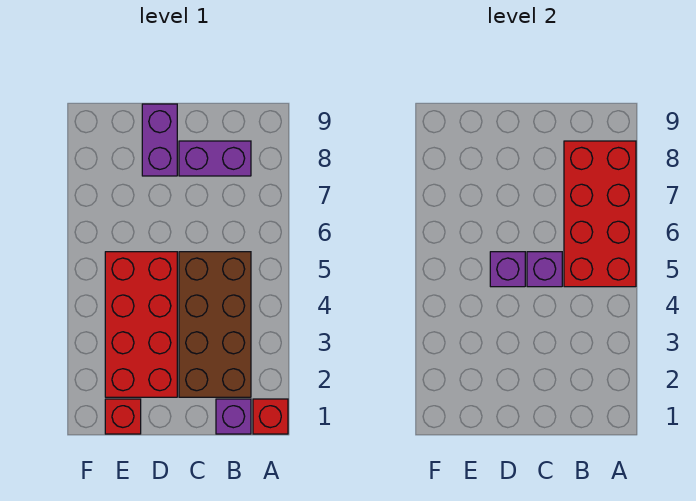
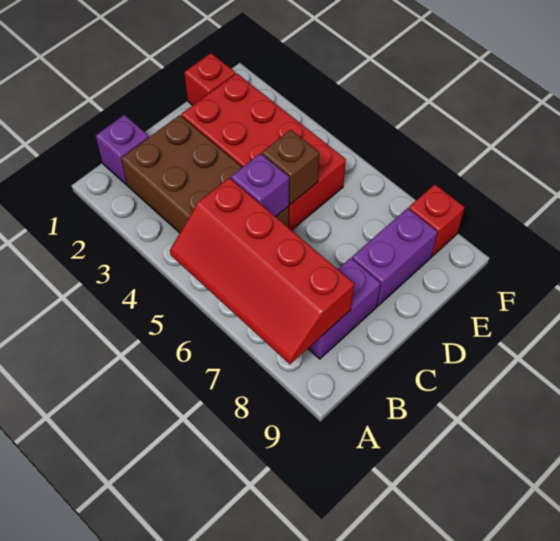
red brick A1 level 1 -> red brick F8 level 1
red brick A5:B8 level 2 -> red slope A5:B8 level 2 top B
purple brick D5 level 2 -> brown brick D5 level 2
purple brick D8:D9 level 1 -> purple brick D8:E8 level 1

